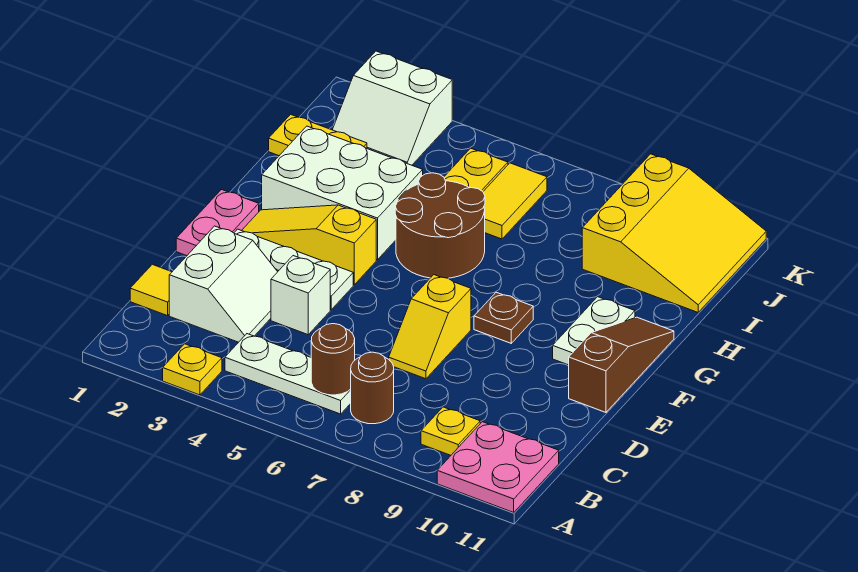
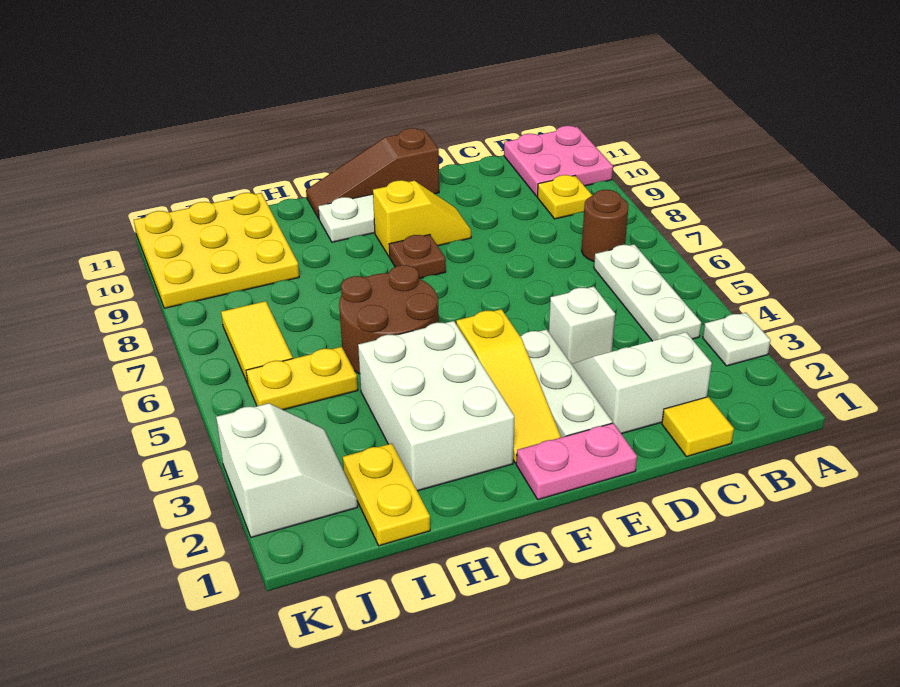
yellow plate A3 level 1 -> white plate A3 level 1
brown round brick B6 level 2 -> none
yellow slope D7:E7 level 1 top E -> yellow slope E9:F9 level 1 top F
yellow tile I6:J6 level 1 -> yellow tile J6:J7 level 1
yellow slope I9:K11 level 1 top 9 -> yellow plate I9:K11 level 1

